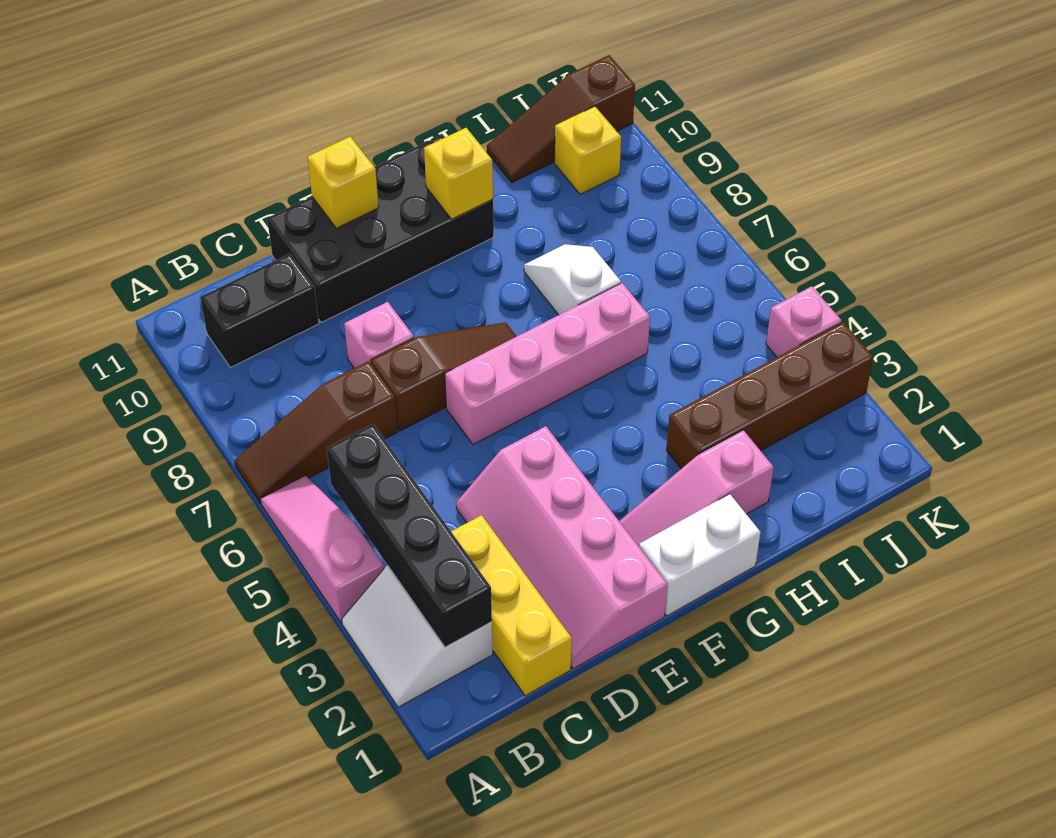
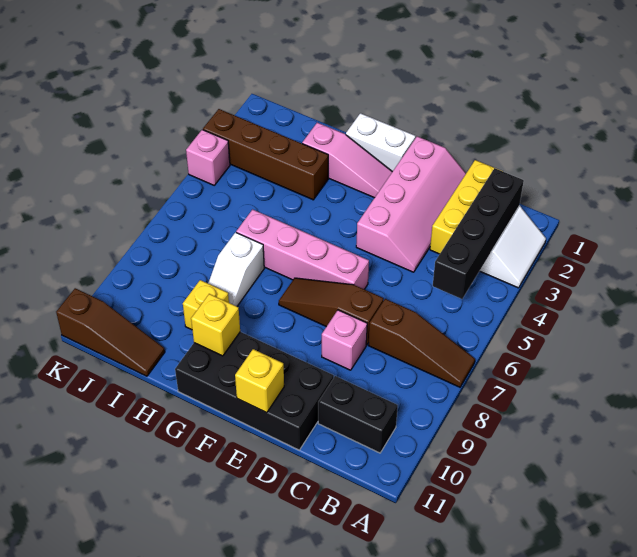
pink slope A4:A6 level 1 top 4 -> none
yellow brick J10 level 1 -> yellow brick H9 level 1

